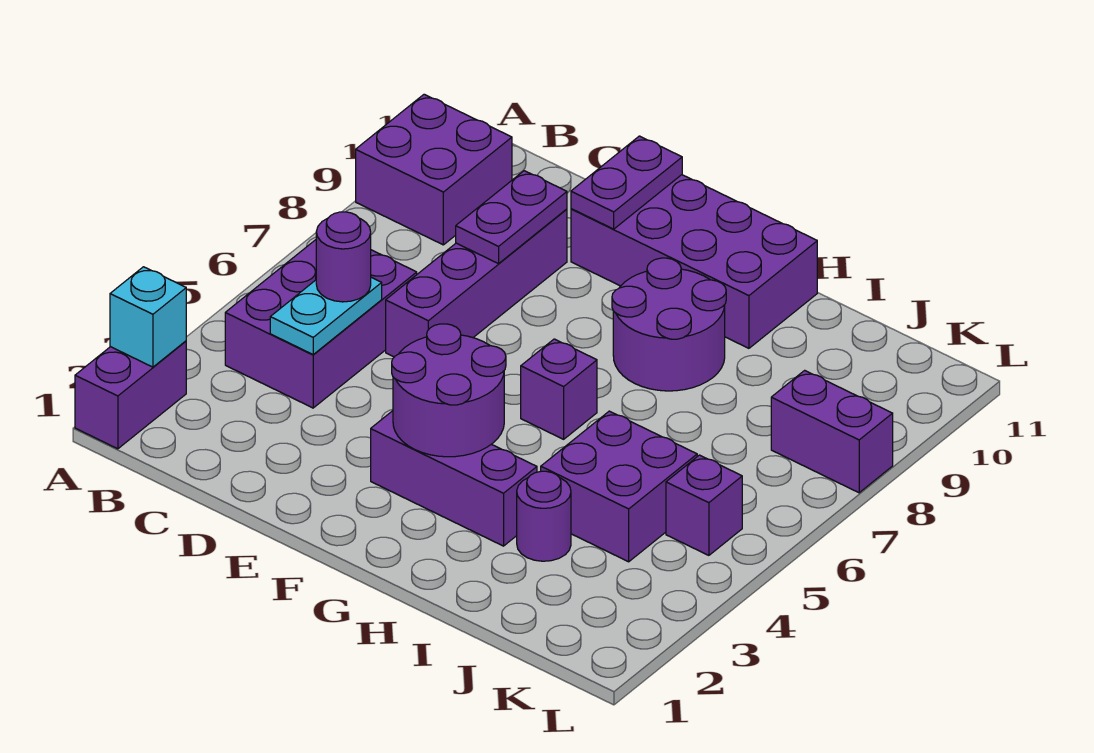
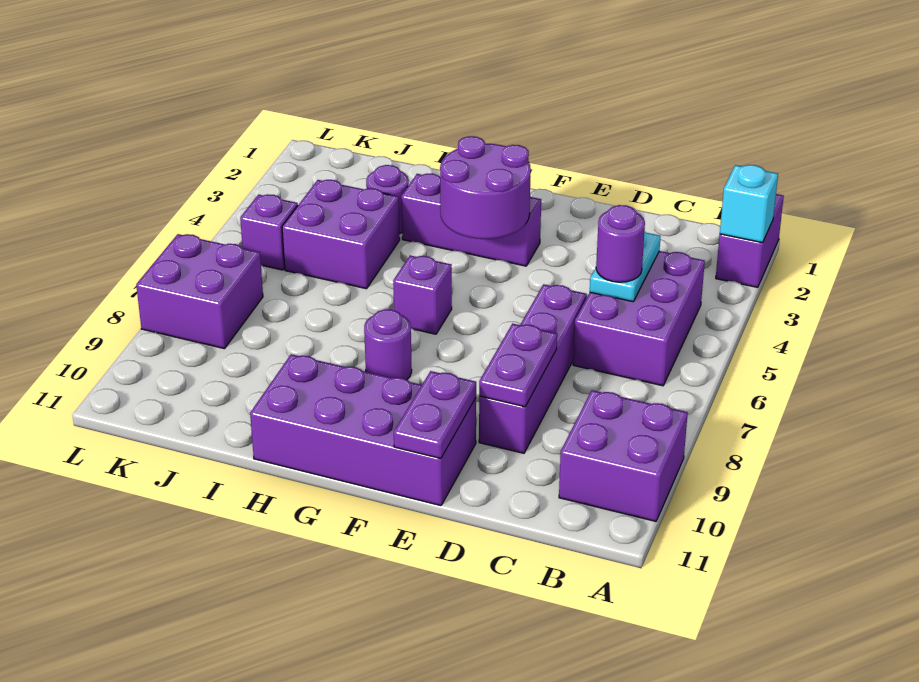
purple round brick G8:H9 level 1 -> purple round brick G8 level 1
purple brick K8:L8 level 1 -> purple brick K7:L8 level 1

